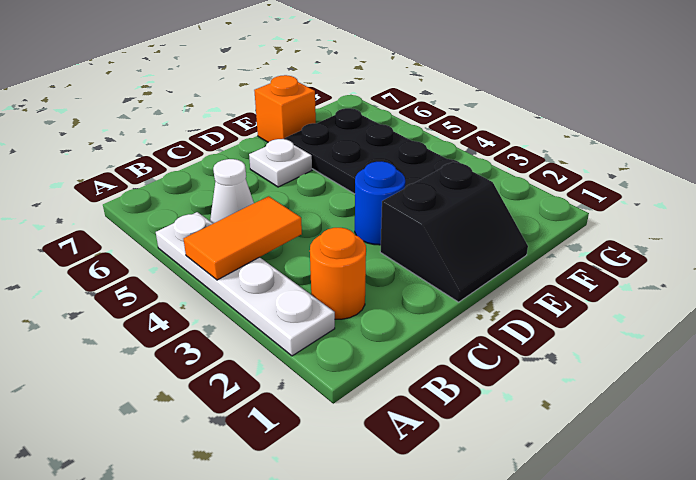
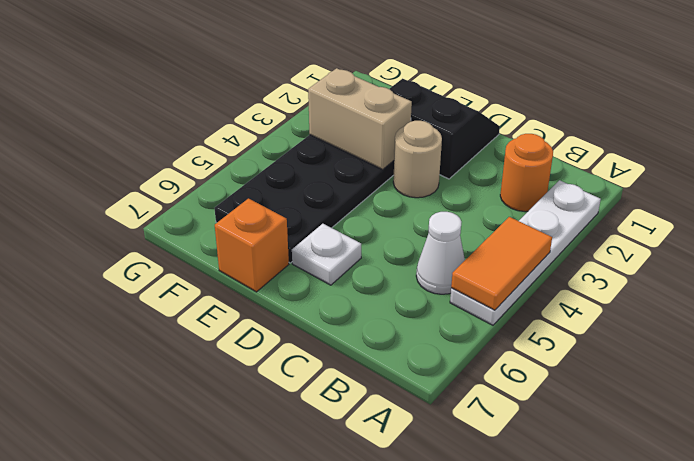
orange tile A4:B4 level 2 -> orange tile A4:A5 level 2
blue round brick D3 level 1 -> tan round brick D3 level 1
none -> tan brick E3:F3 level 2

